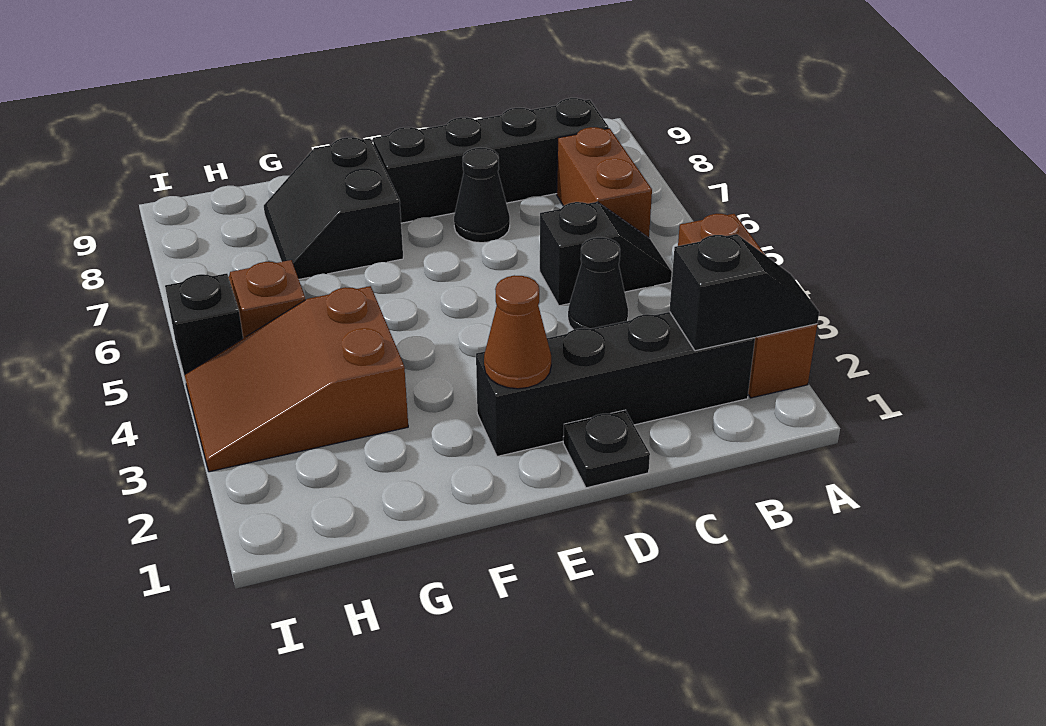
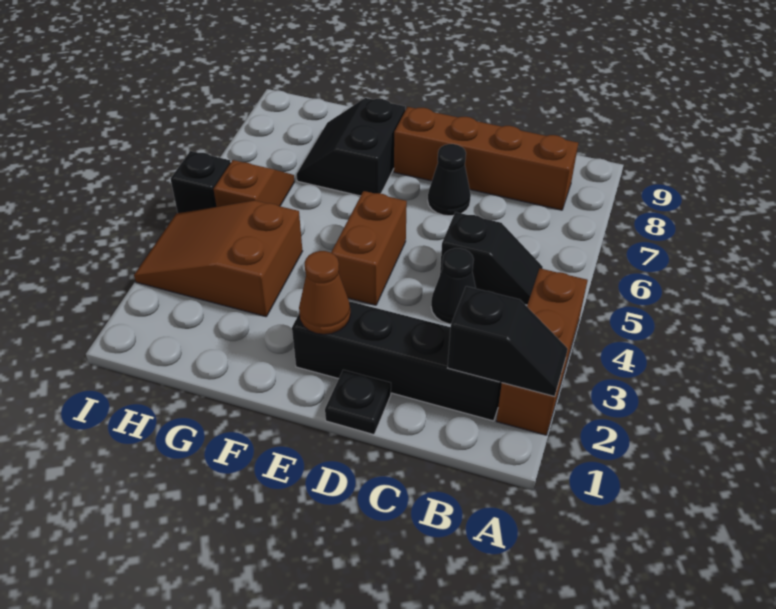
brown brick B6:B7 level 1 -> brown brick E4:E5 level 1
black brick B8:E8 level 1 -> brown brick B8:E8 level 1

